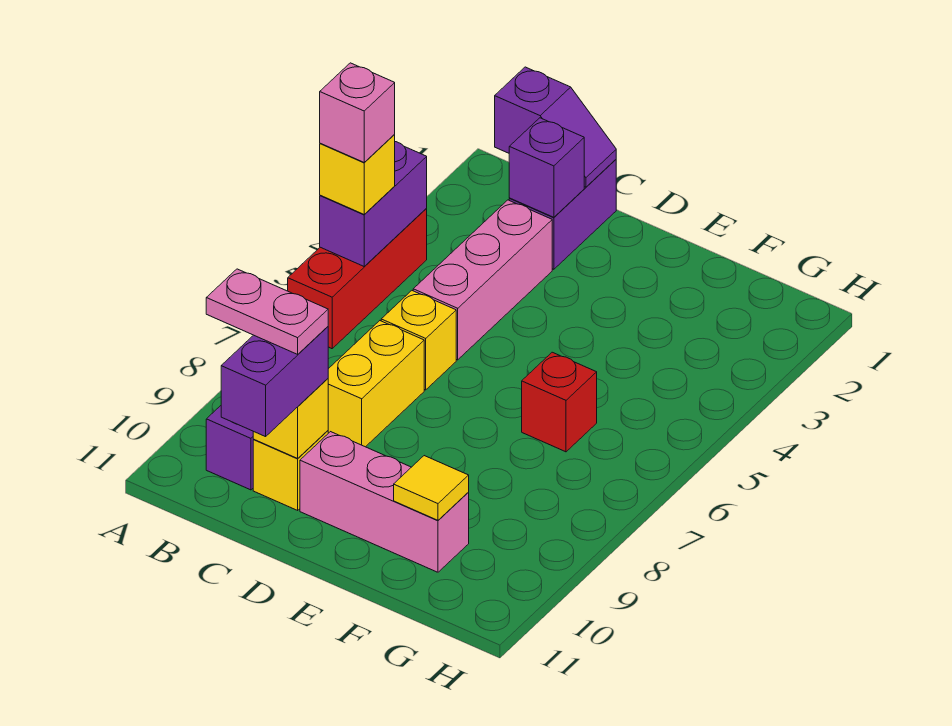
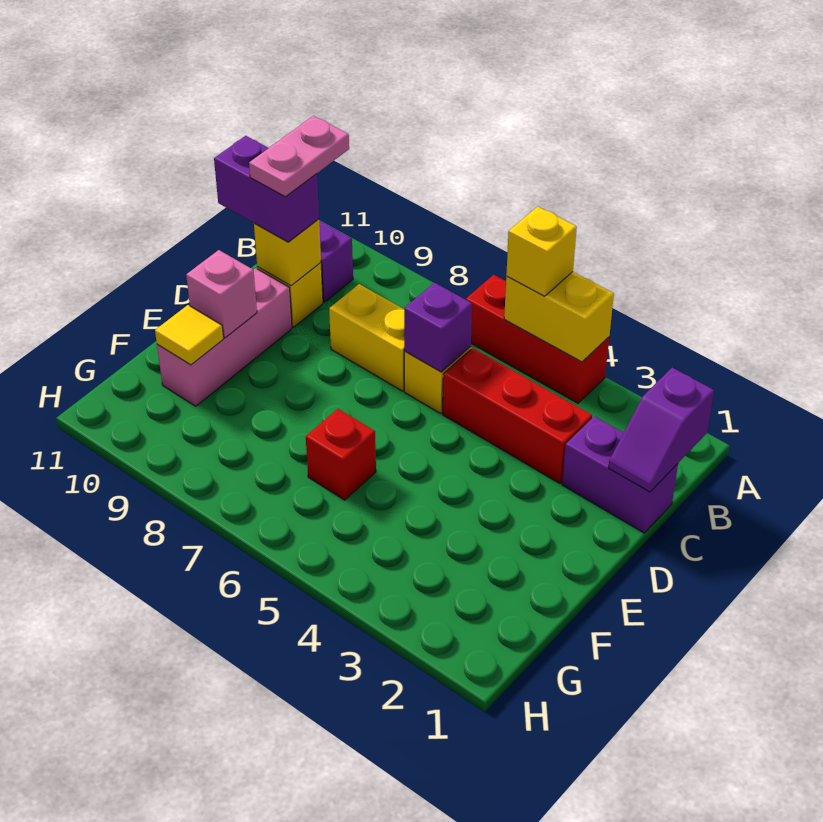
purple brick A4:A5 level 2 -> yellow brick A4:A5 level 2
pink brick A5 level 4 -> pink brick E10 level 2
purple brick C2 level 2 -> purple brick C6 level 2
pink brick C3:C5 level 1 -> red brick C3:C5 level 1

